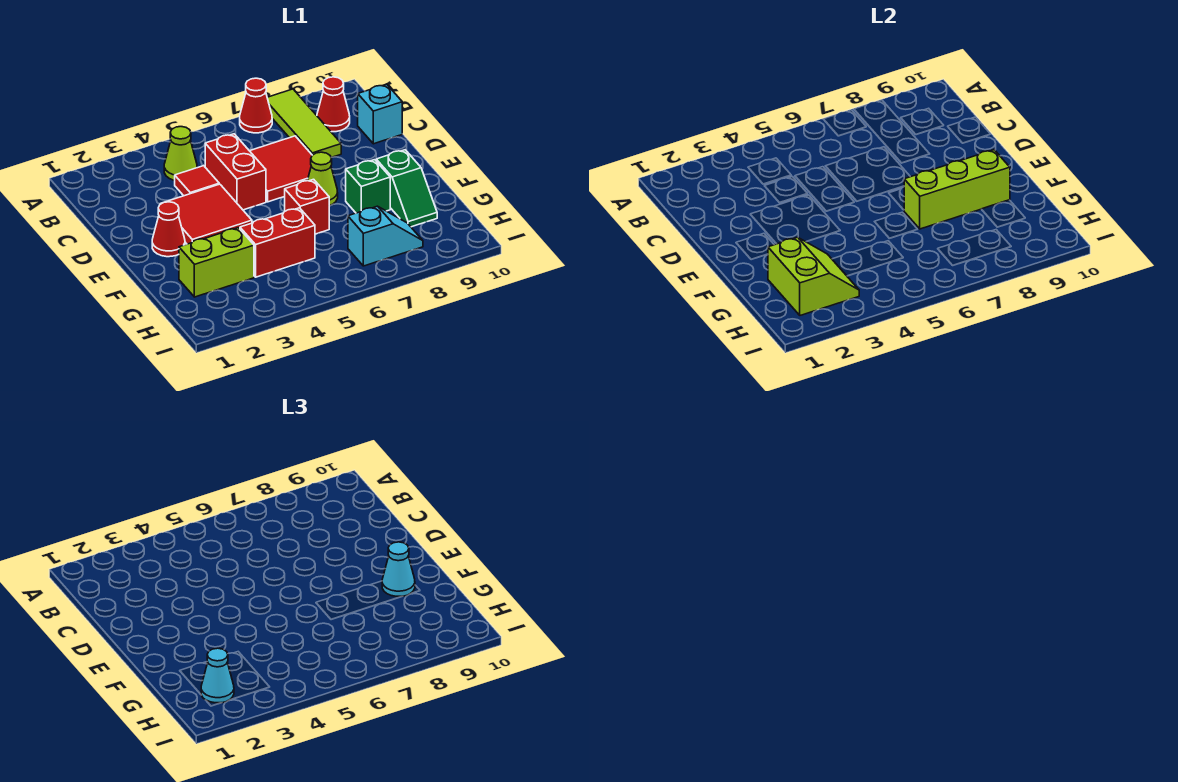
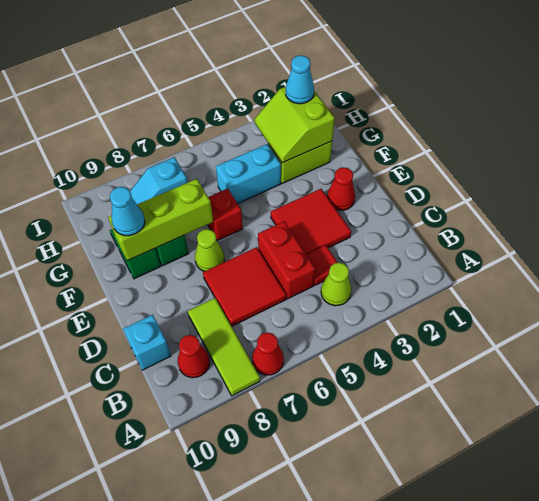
red brick G4:G5 level 1 -> cyan brick G4:G5 level 1

